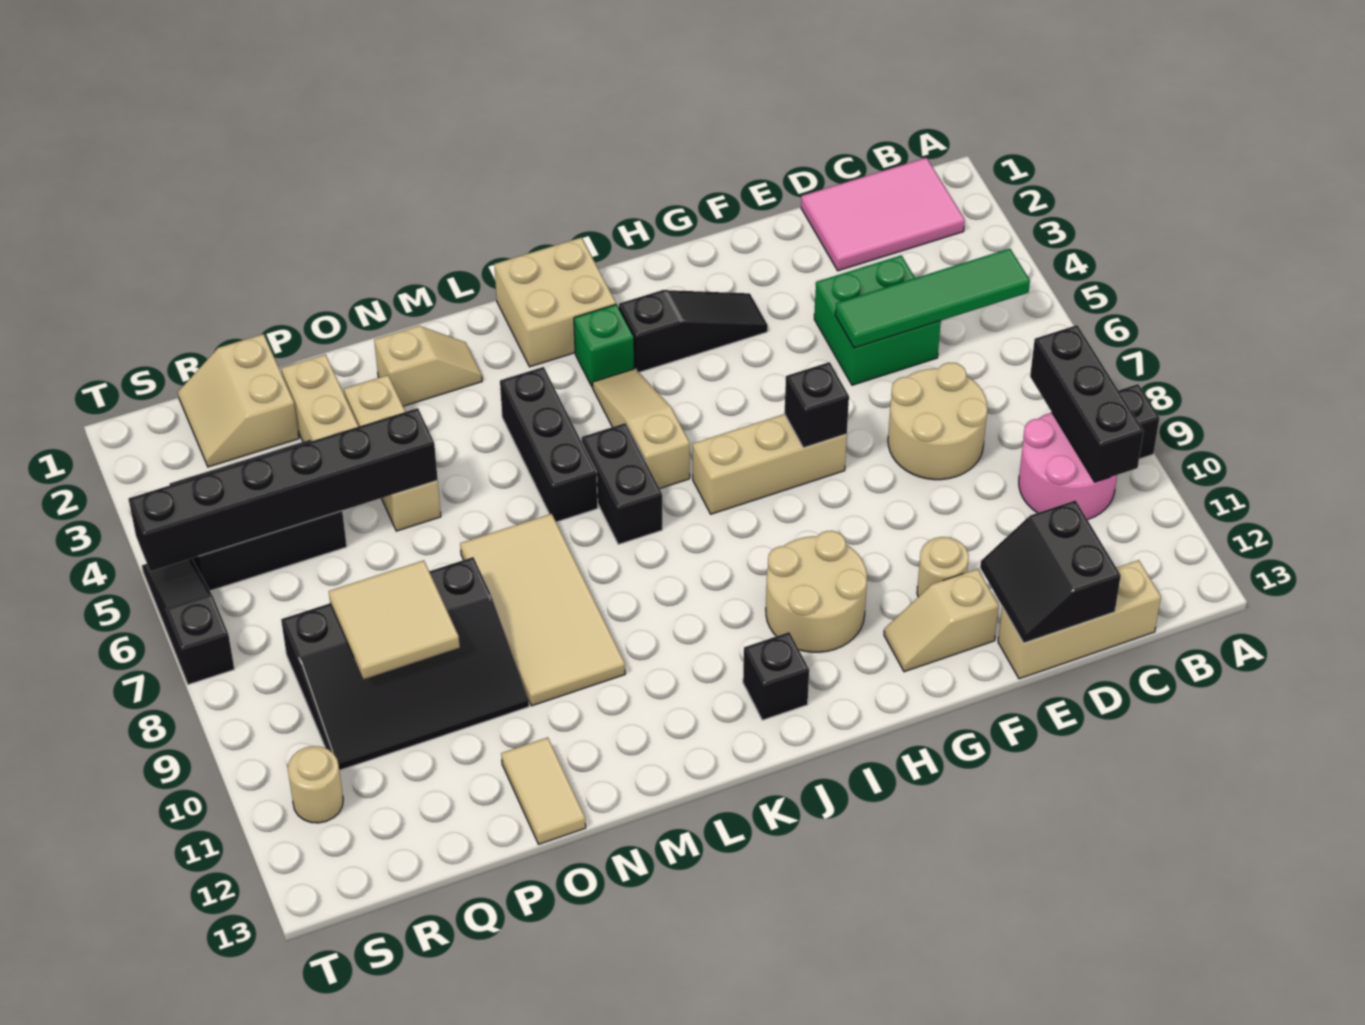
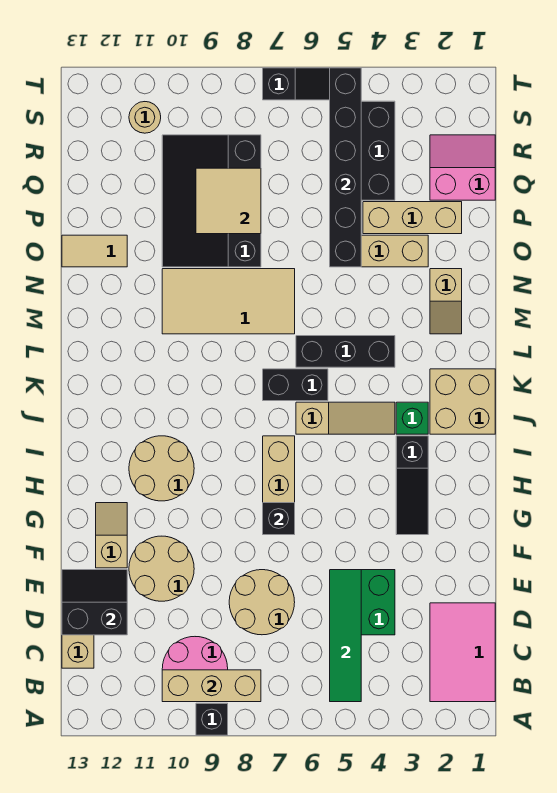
black brick B8:B10 level 2 -> tan brick B8:B10 level 2
tan round brick F11 level 1 -> tan round brick E10:F11 level 1
black brick J12 level 1 -> none
tan slope Q1:R2 level 1 top Q -> pink slope Q1:R2 level 1 top Q

